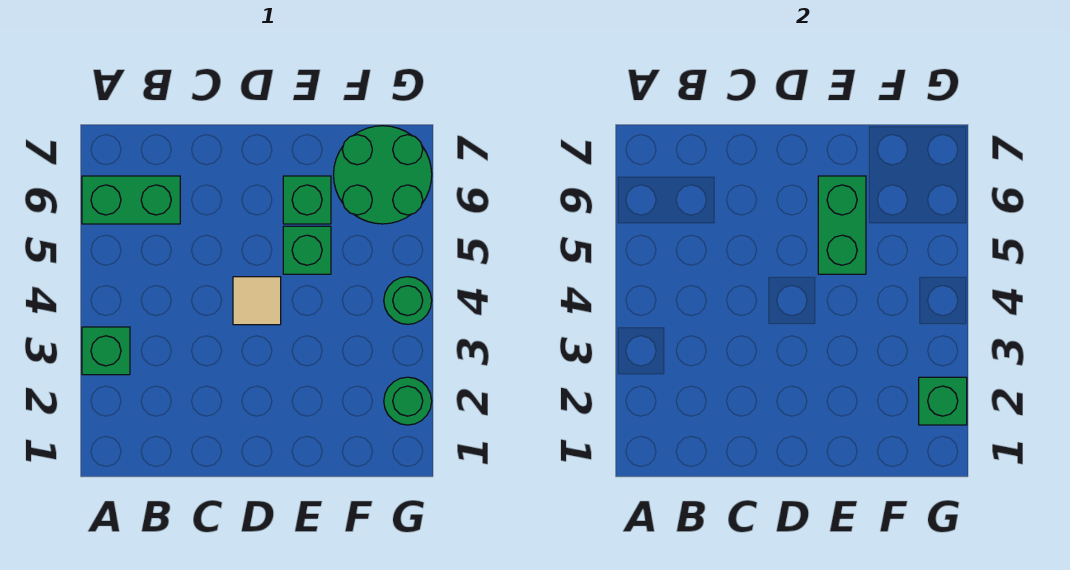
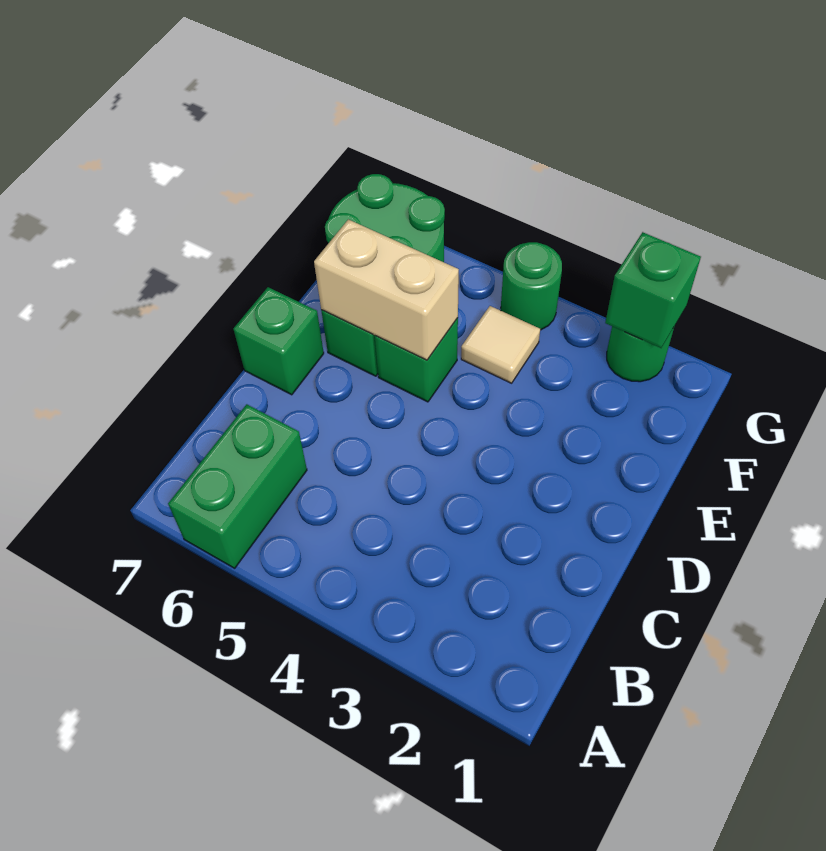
green brick A3 level 1 -> green brick D7 level 1
tan tile D4 level 1 -> tan tile F4 level 1
green brick E5:E6 level 2 -> tan brick E5:E6 level 2

